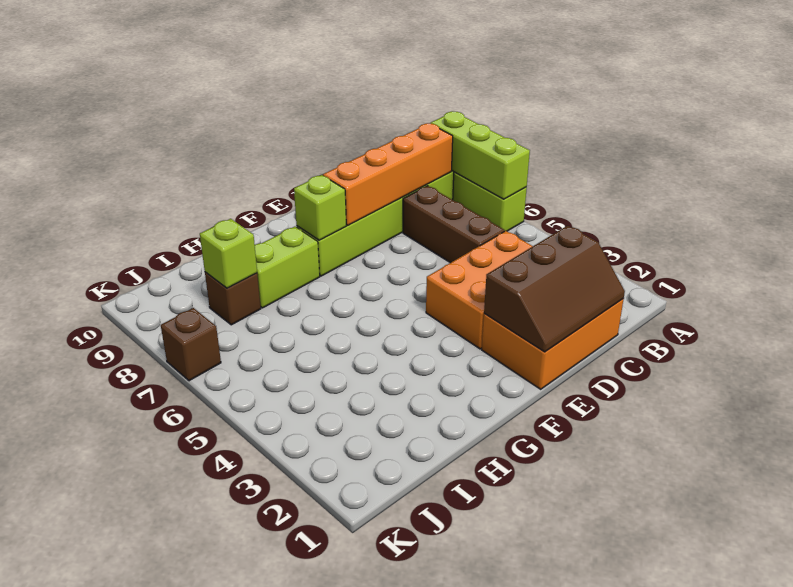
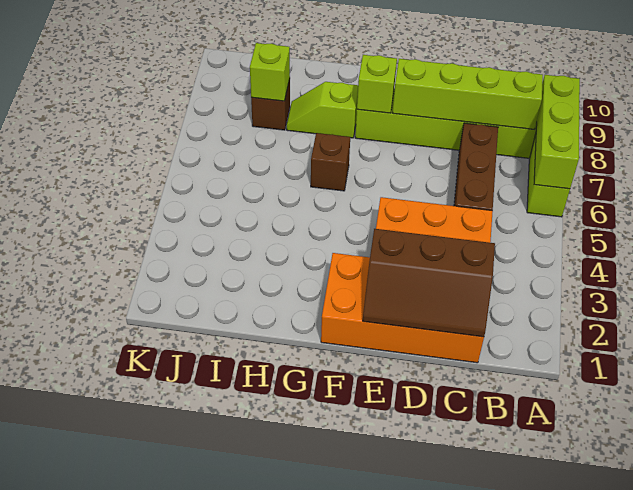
orange brick B8:E8 level 2 -> lime brick B8:E8 level 2
orange brick C1:E2 level 1 -> orange brick C1:F2 level 1
lime brick G8:H8 level 1 -> lime slope G8:H8 level 1 top G
brown brick K7 level 1 -> brown brick G6 level 1

